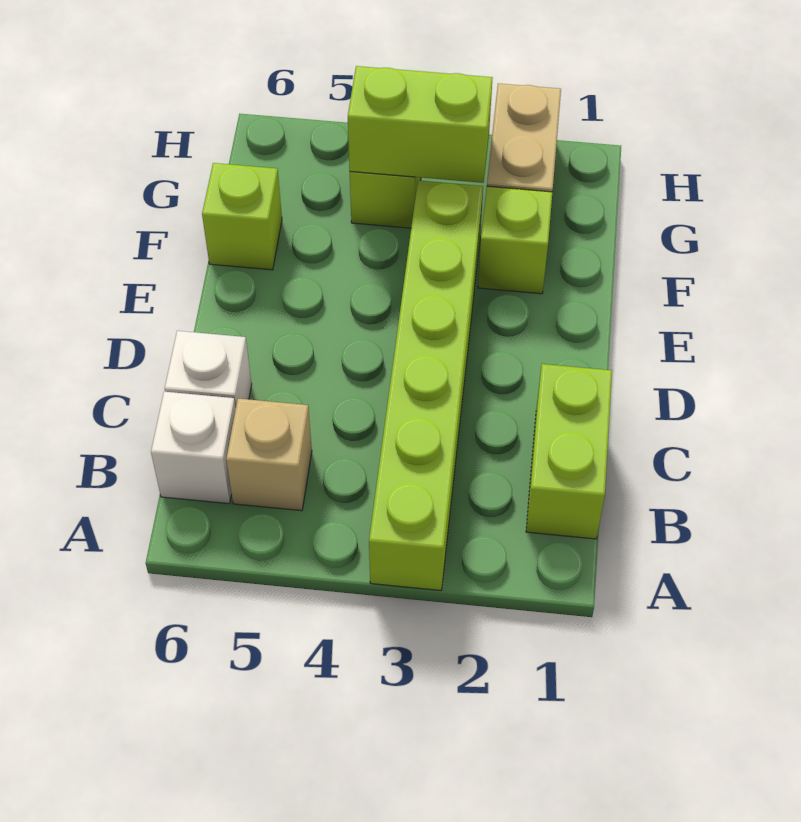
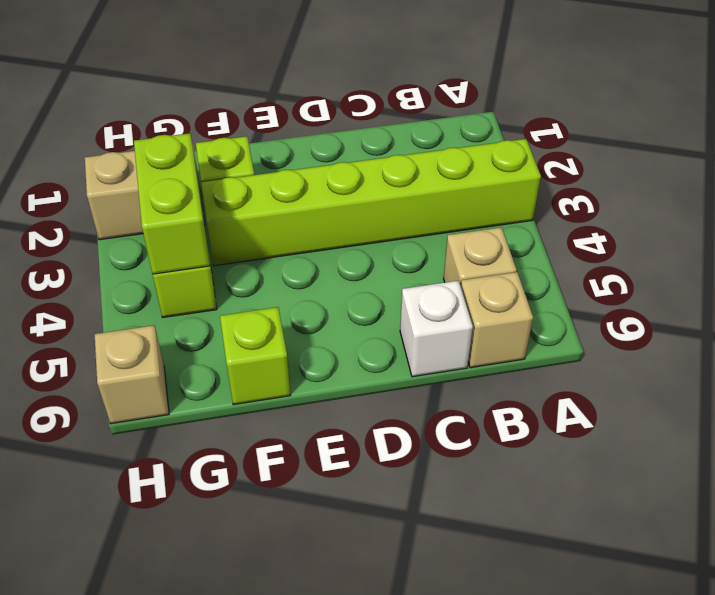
lime brick B1:C1 level 1 -> none
white brick B6 level 1 -> tan brick B6 level 1
none -> tan brick H6 level 1

